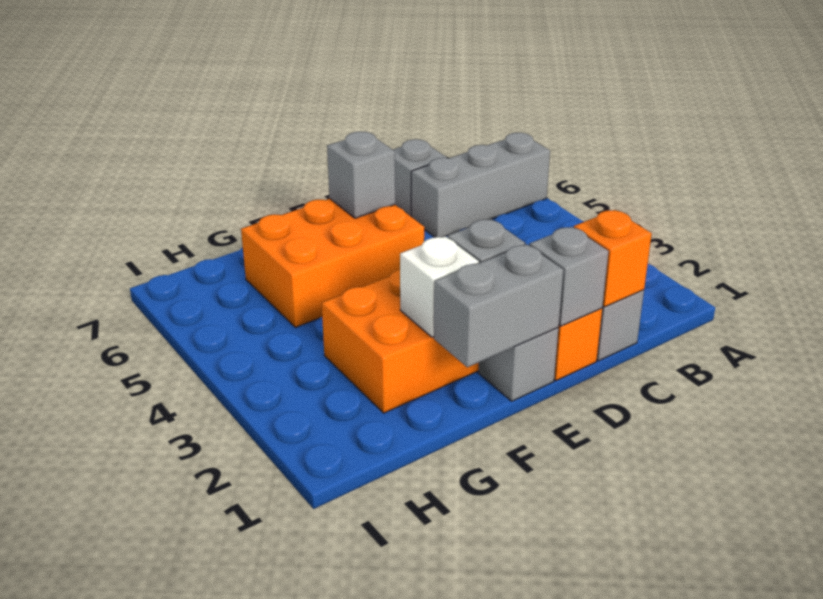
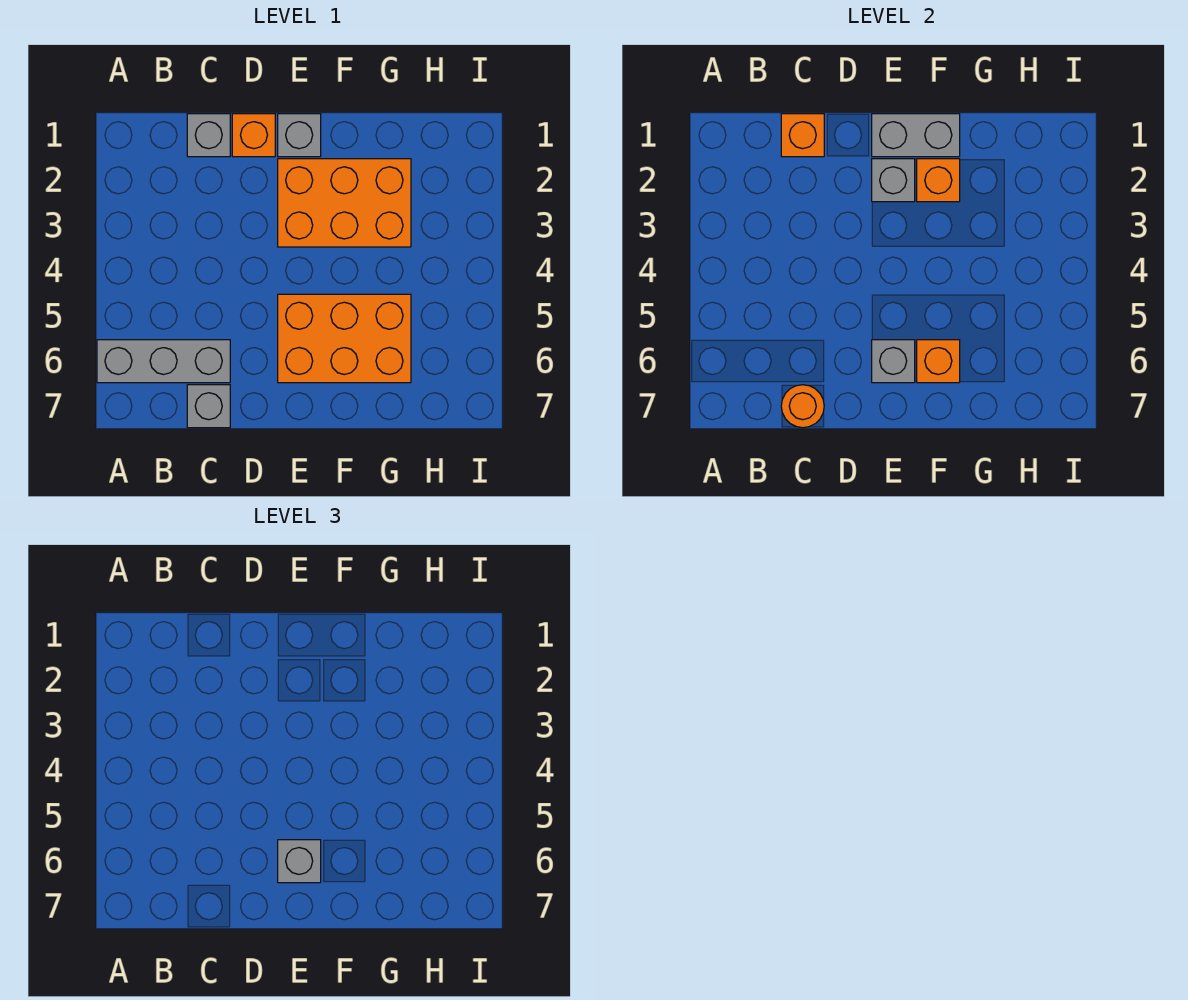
none -> orange round brick C7 level 2
grey brick D1 level 2 -> grey brick E6 level 3
white brick F2 level 2 -> orange brick F2 level 2
none -> orange brick F6 level 2

